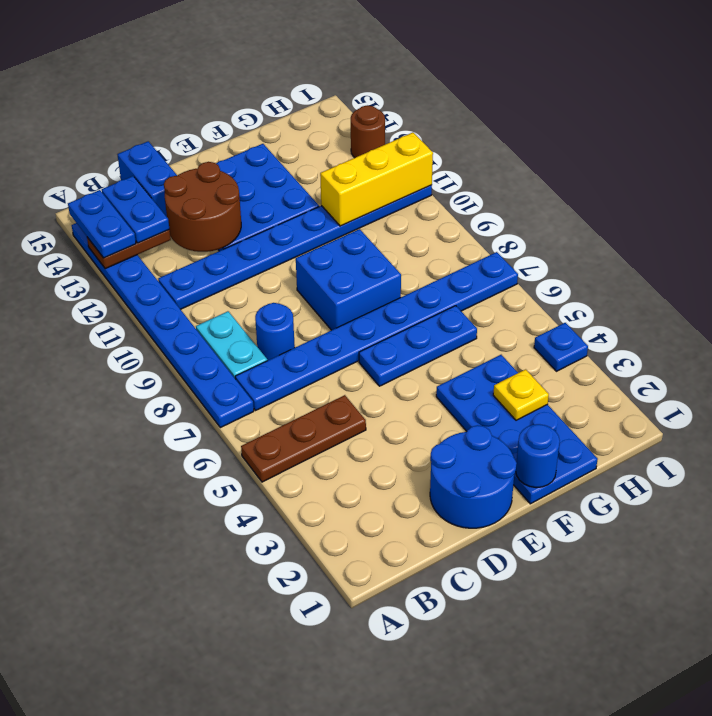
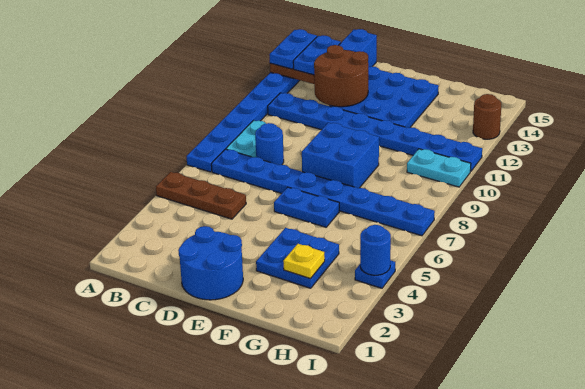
blue plate E6:G6 level 1 -> blue plate E6:F6 level 1
blue plate F1:G4 level 1 -> blue plate F3:G4 level 1
blue round brick F1 level 2 -> blue round brick I4 level 2
yellow brick G11:I11 level 2 -> none
none -> cyan plate H10:I10 level 1

